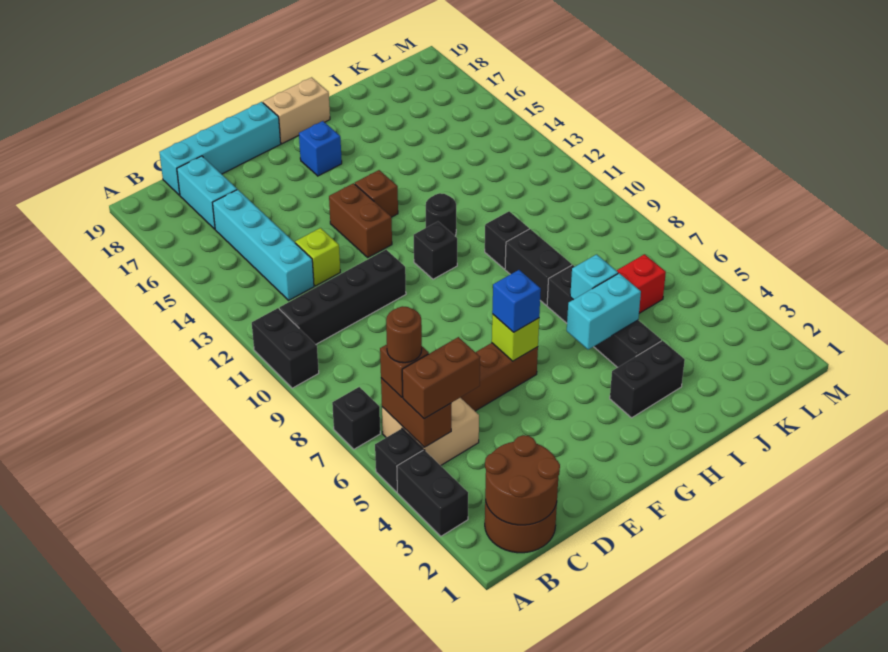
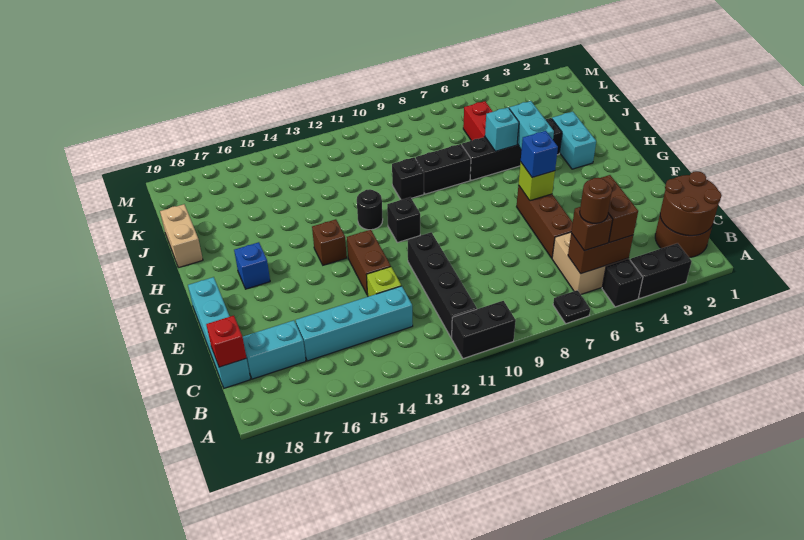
black brick A7 level 1 -> black plate A7 level 1
none -> red brick C19 level 2
brown brick F13:F14 level 1 -> brown brick E13:F13 level 1
tan brick G19:H19 level 1 -> tan brick I19:J19 level 1
black brick H3:I3 level 1 -> cyan brick H3:I3 level 1

